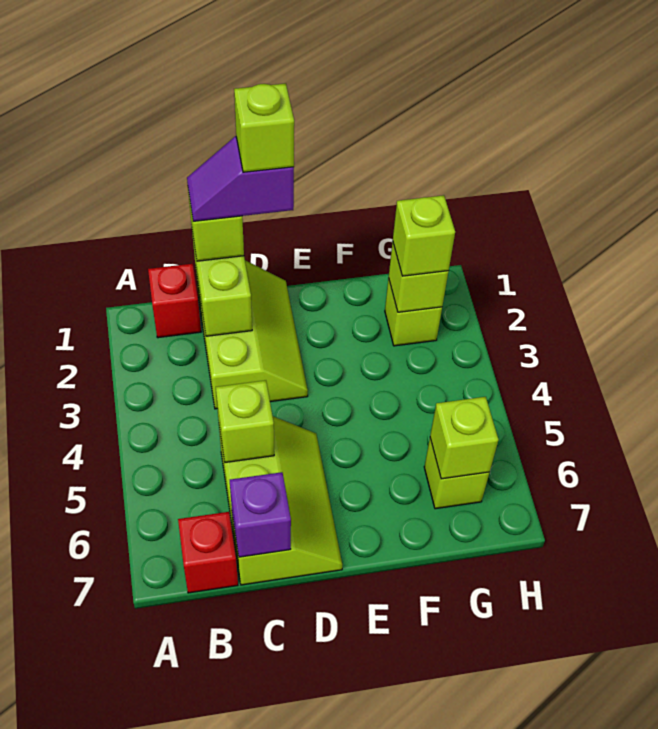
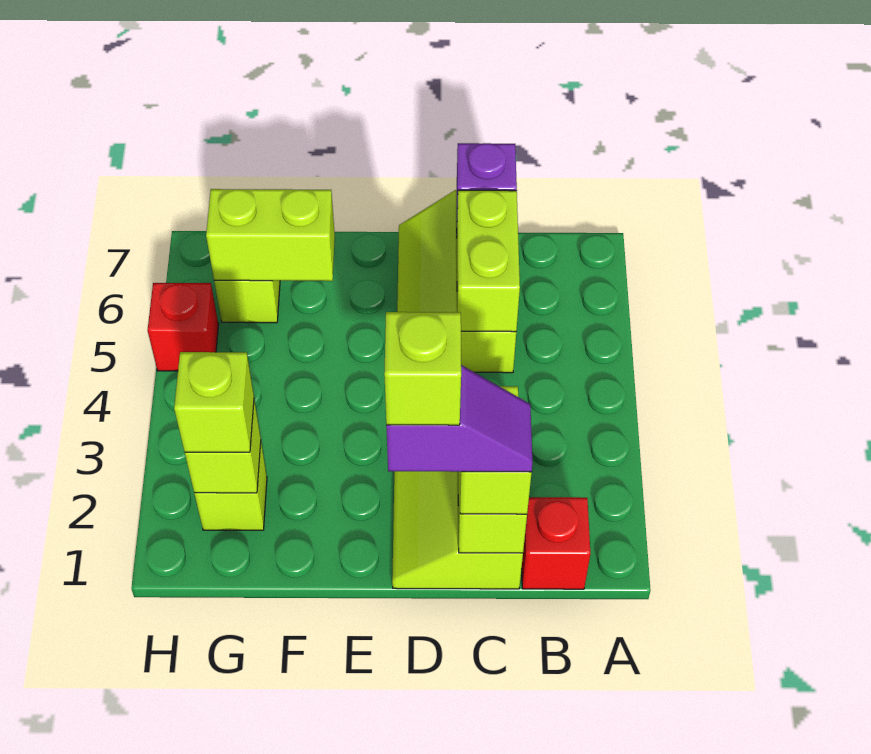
red brick B7 level 1 -> red brick H5 level 1
lime brick C5 level 2 -> lime brick C5:C6 level 2
lime brick G6 level 2 -> lime brick F6:G6 level 2

